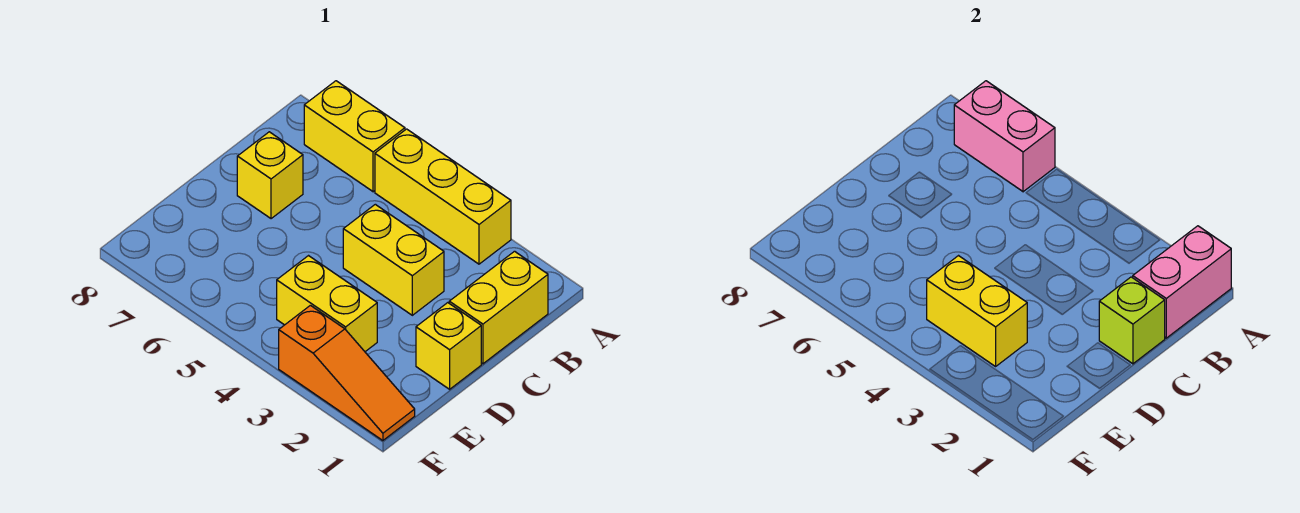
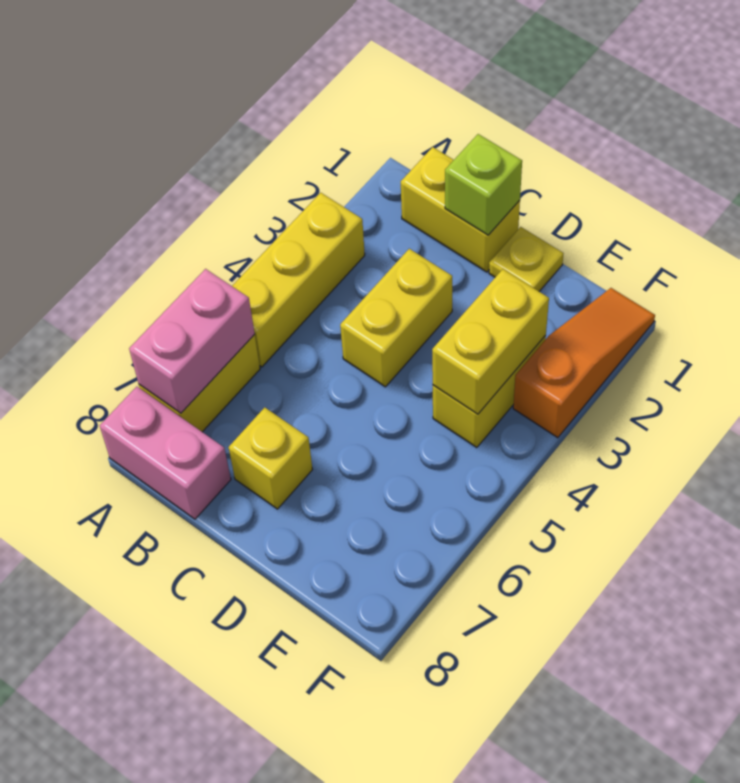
pink brick A1:B1 level 2 -> pink brick A8:B8 level 1
yellow brick D1 level 1 -> yellow plate D1 level 1

